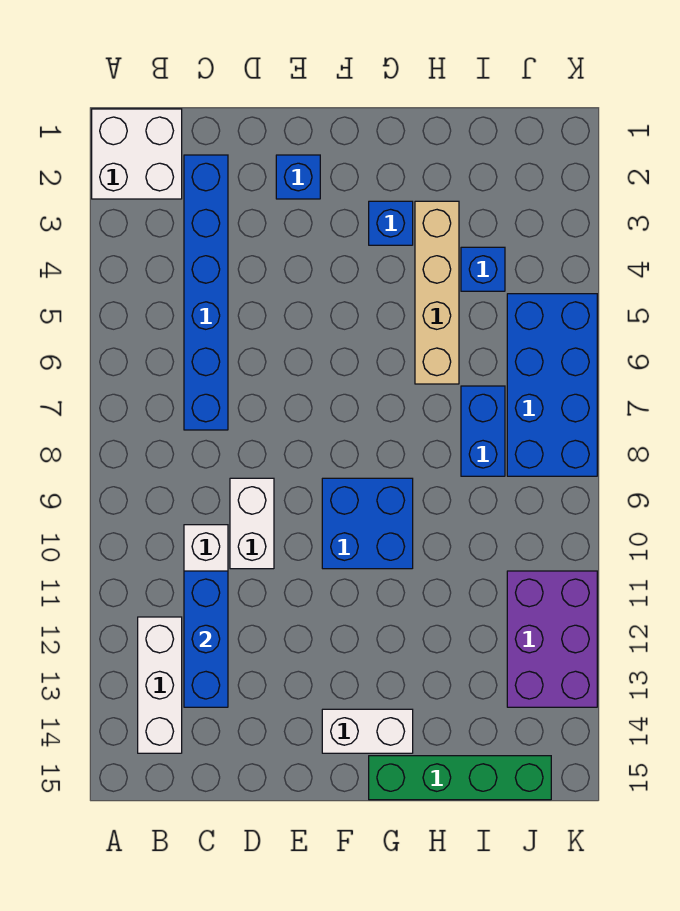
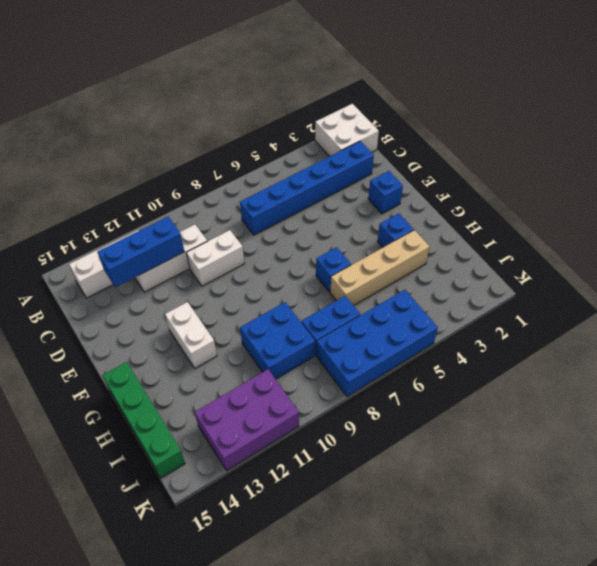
blue brick F9:G10 level 1 -> blue brick H9:I10 level 1
white brick F14:G14 level 1 -> white brick F12:G12 level 1
blue brick I4 level 1 -> blue brick G6 level 1

